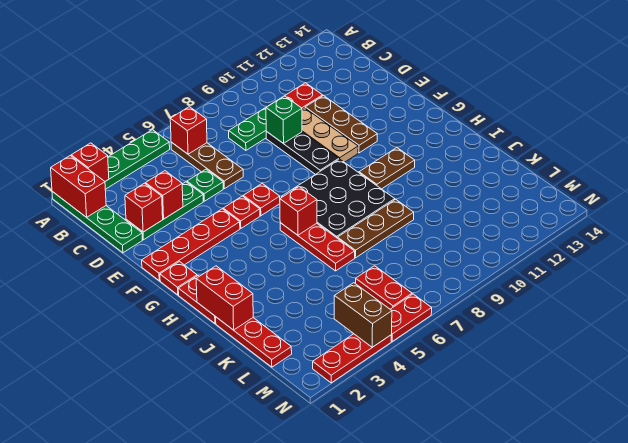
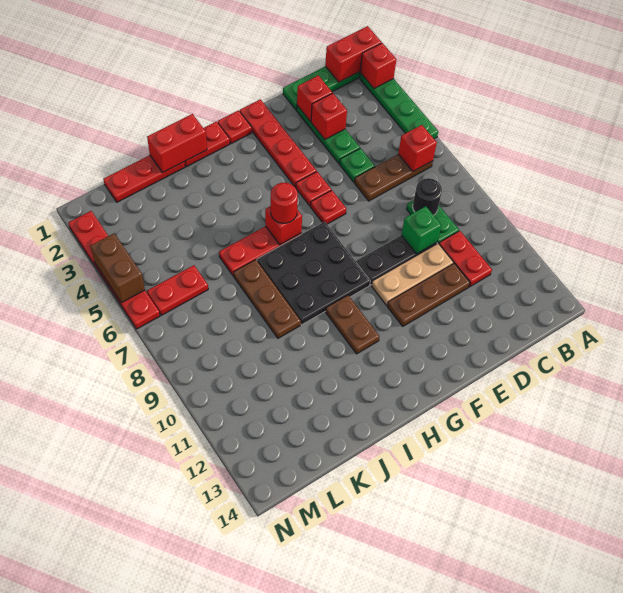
none -> black round brick C8 level 2
none -> red round brick H6 level 3
brown brick M4:N4 level 2 -> brown brick N4:N5 level 2

